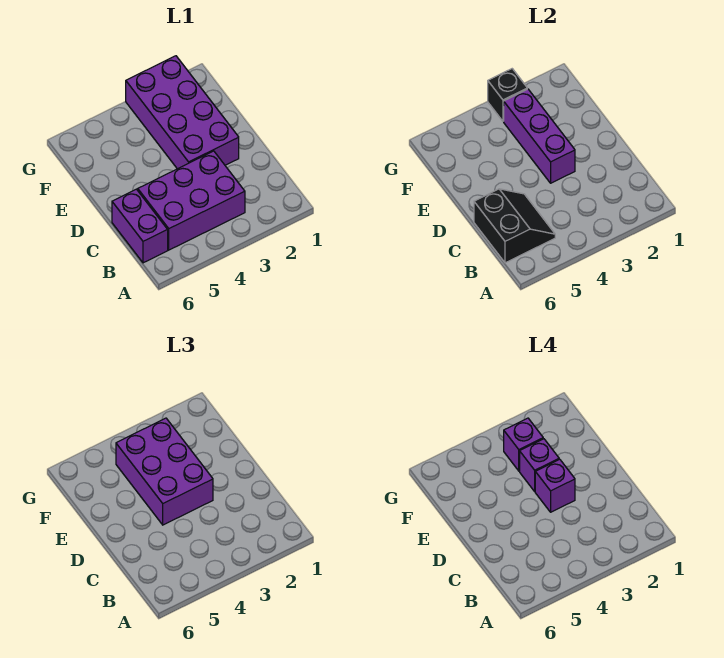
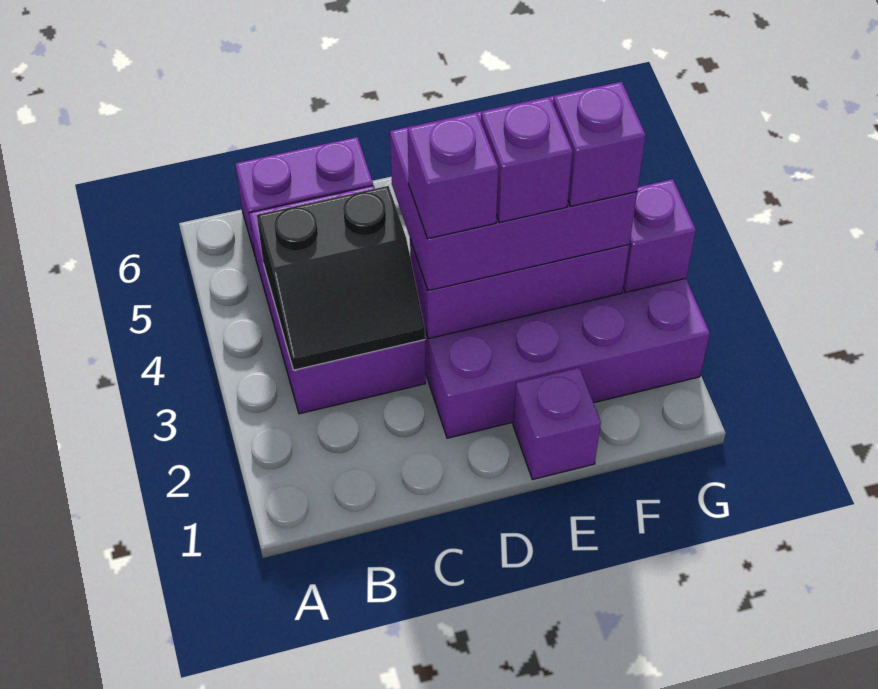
black slope B5:C6 level 2 top 6 -> black slope B3:C4 level 2 top 4
none -> purple brick E1 level 1
black brick G3 level 2 -> purple brick G3 level 2

